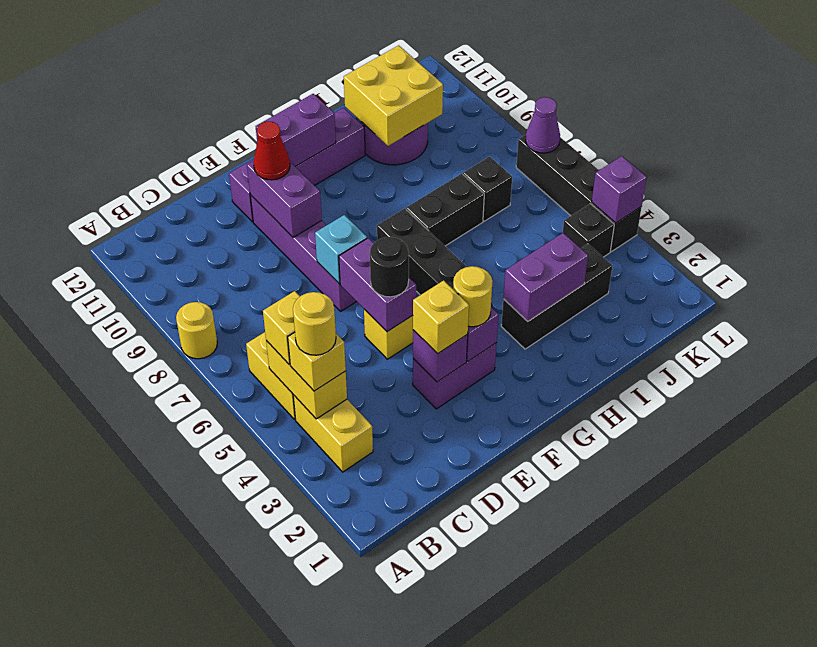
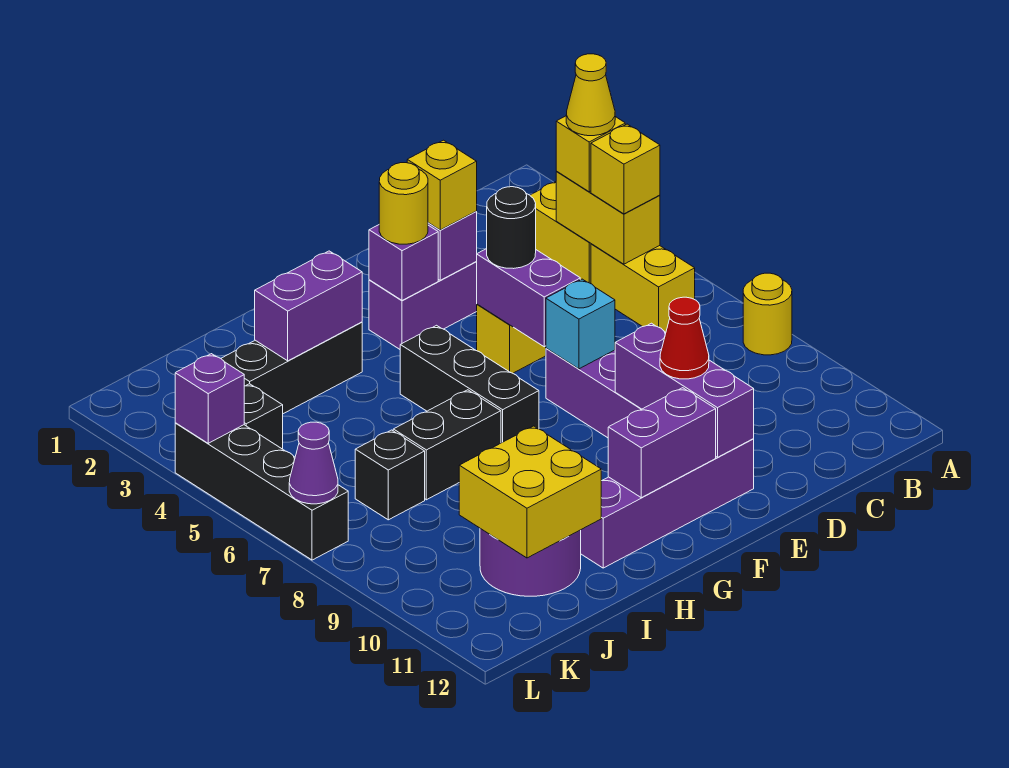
yellow round brick B4 level 4 -> yellow cone B4 level 4
purple brick E9:E10 level 2 -> purple brick E9:E11 level 2

